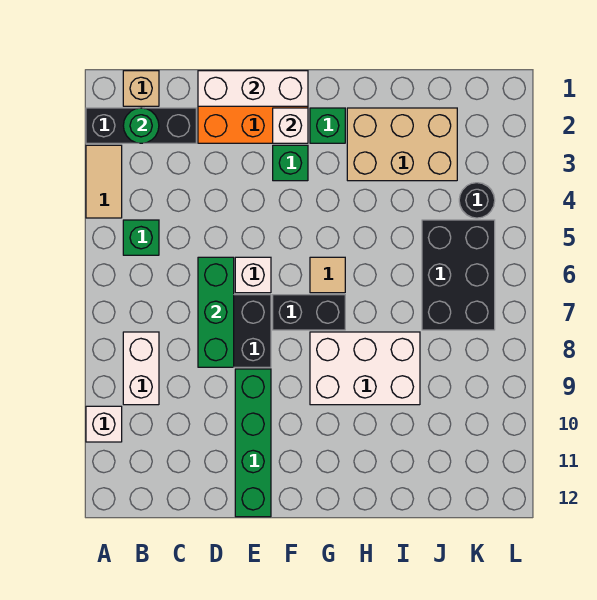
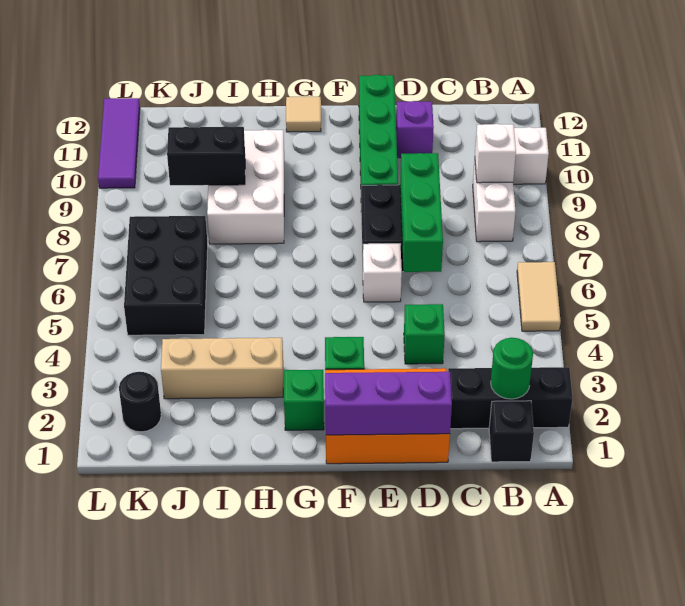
tan tile A3:A4 level 1 -> tan tile A5:A6 level 1
tan brick B1 level 1 -> black brick B1 level 1
green brick B5 level 1 -> green brick D4 level 1
white brick D1:F1 level 2 -> purple brick D1:F1 level 2
none -> purple brick D11 level 1
white brick F2 level 2 -> white brick B9 level 2
black brick F7:G7 level 1 -> black brick I9:J9 level 2
tan tile G6 level 1 -> tan tile G12 level 1
white brick G8:I9 level 1 -> white brick H8:I10 level 1
tan brick H2:J3 level 1 -> tan brick H3:J3 level 1
black round brick K4 level 1 -> black round brick K2 level 1
none -> purple tile L10:L12 level 1

